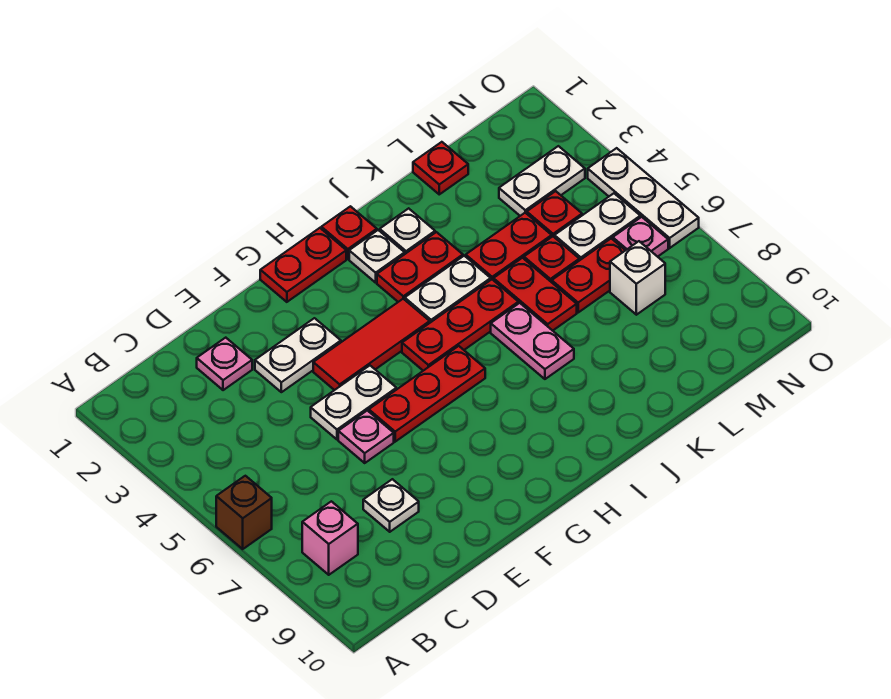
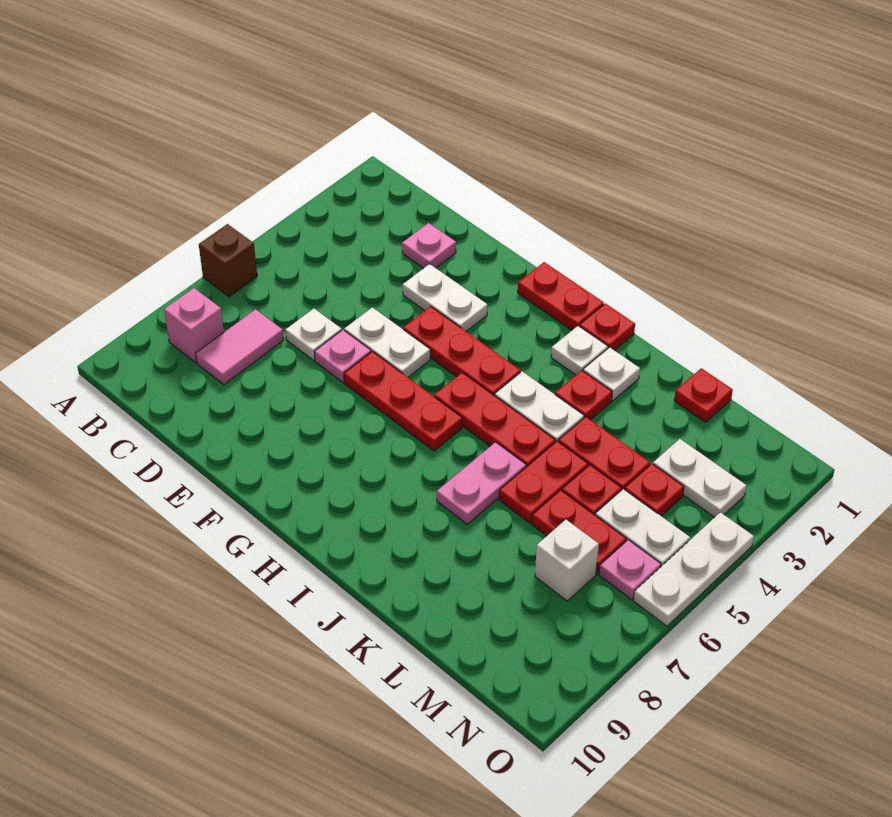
none -> pink tile C7:C8 level 1
white plate D8 level 1 -> white plate D6 level 1
red tile F4:H4 level 1 -> red plate F4:H4 level 1
red plate I3:J3 level 1 -> red plate J3 level 1

